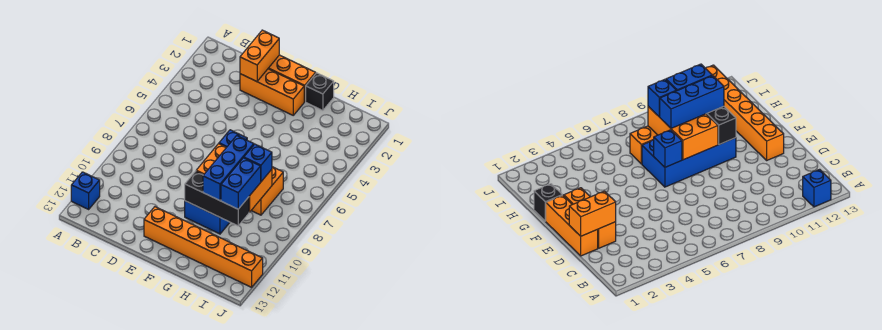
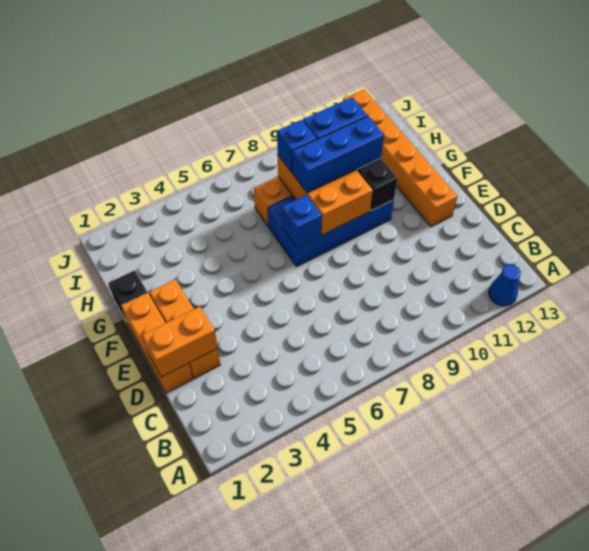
blue brick A12 level 1 -> blue cone A12 level 1

